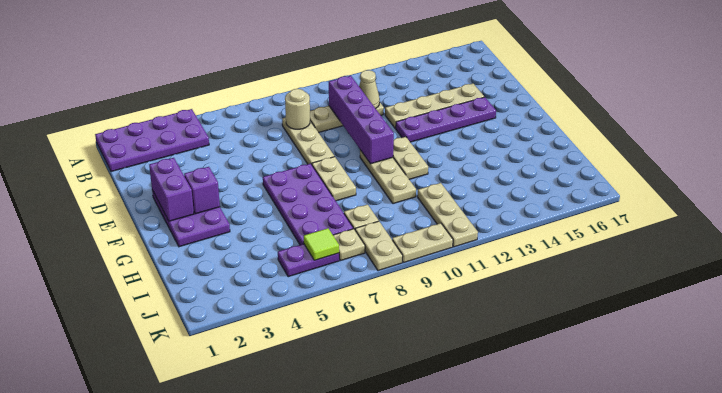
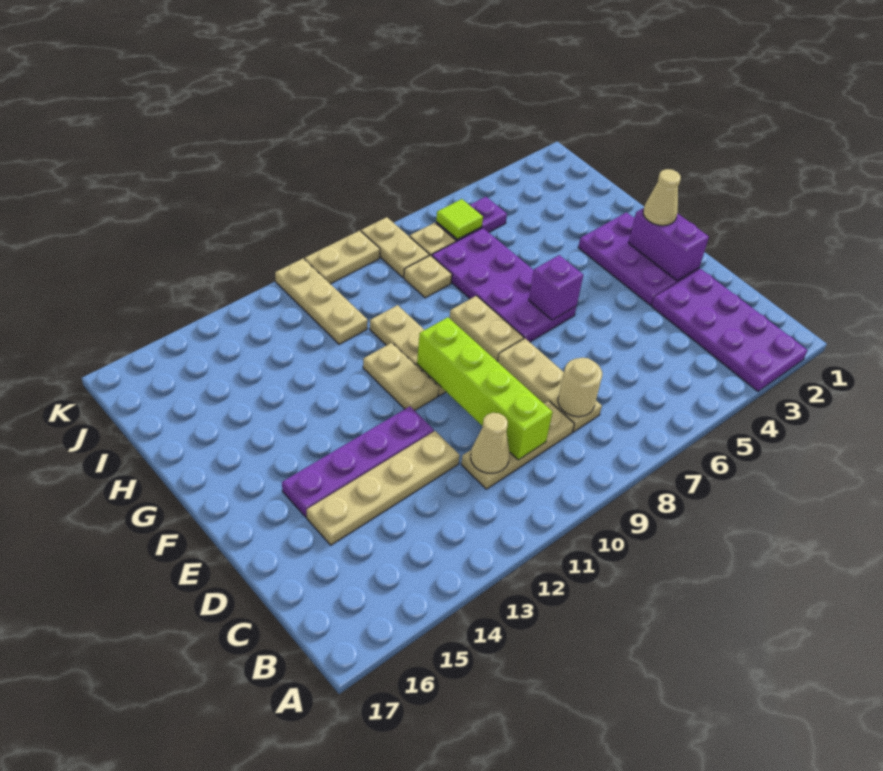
purple plate A1:B4 level 1 -> purple plate A2:D3 level 1
purple brick C10:F10 level 2 -> lime brick C10:F10 level 2
none -> tan cone F2 level 3
purple brick F3 level 2 -> purple brick F6 level 2

